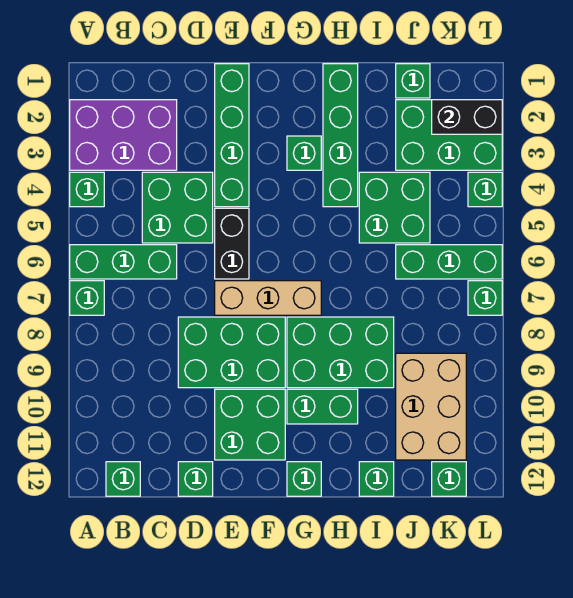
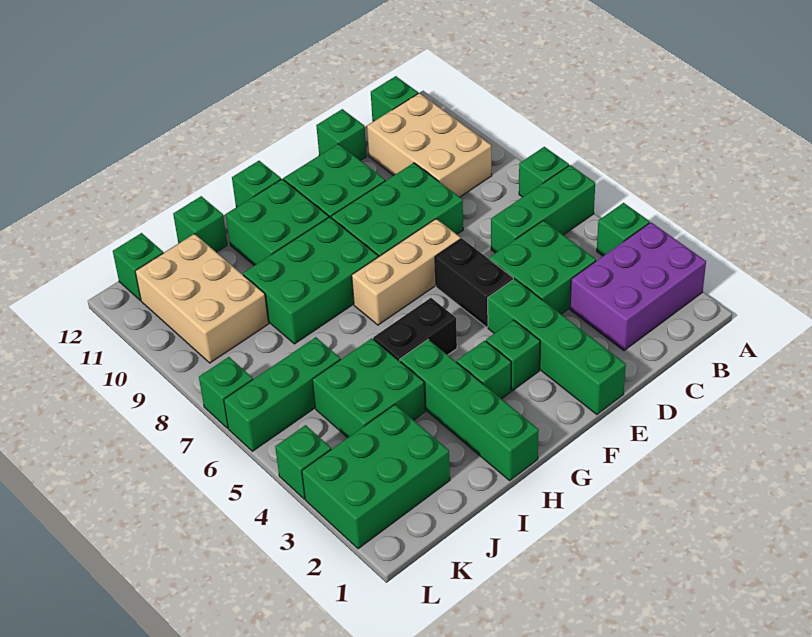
none -> tan brick B9:C11 level 1
green brick G10:H10 level 1 -> green brick G10:H11 level 1
green brick J1 level 1 -> green brick F3 level 1
black brick K2:L2 level 2 -> black brick G5:H5 level 1

